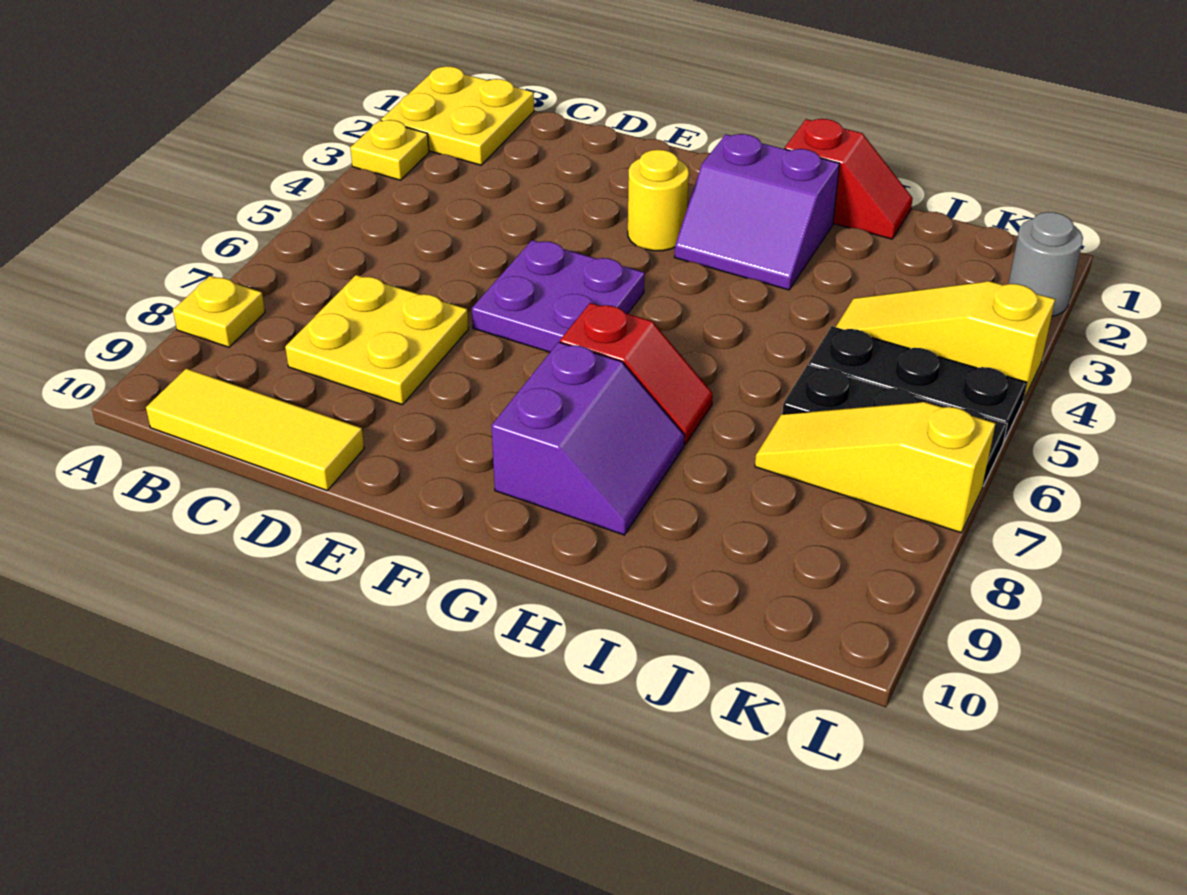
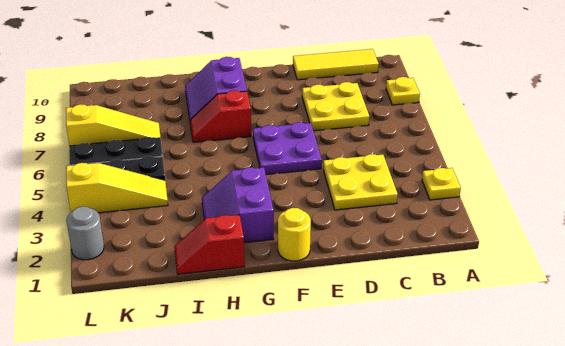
yellow plate A1:B2 level 1 -> yellow plate C3:D4 level 1
yellow round brick F3 level 1 -> yellow round brick F1 level 1
purple slope G2:H3 level 1 top 2 -> purple slope G2:H3 level 1 top G

